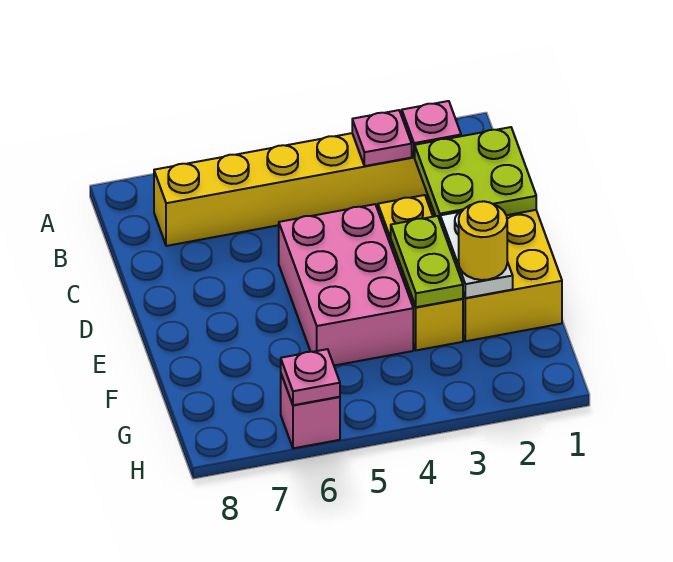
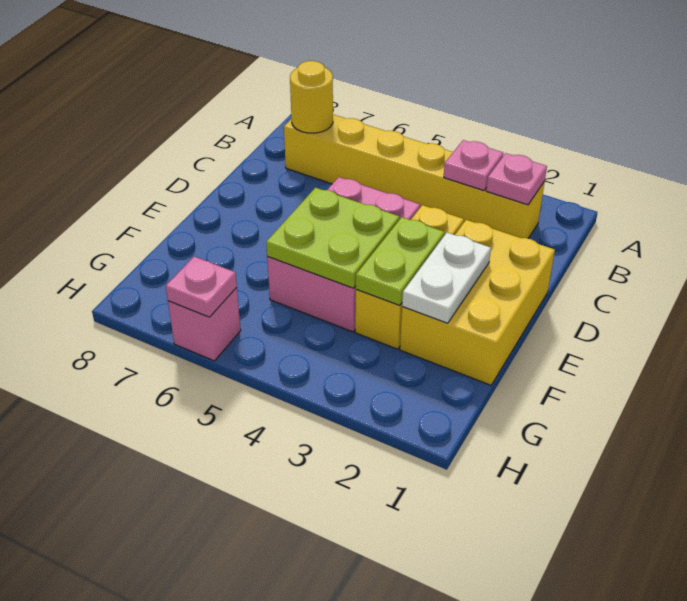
lime plate C1:D2 level 2 -> lime plate E4:F5 level 2
yellow round brick F2 level 3 -> yellow round brick B7 level 2

